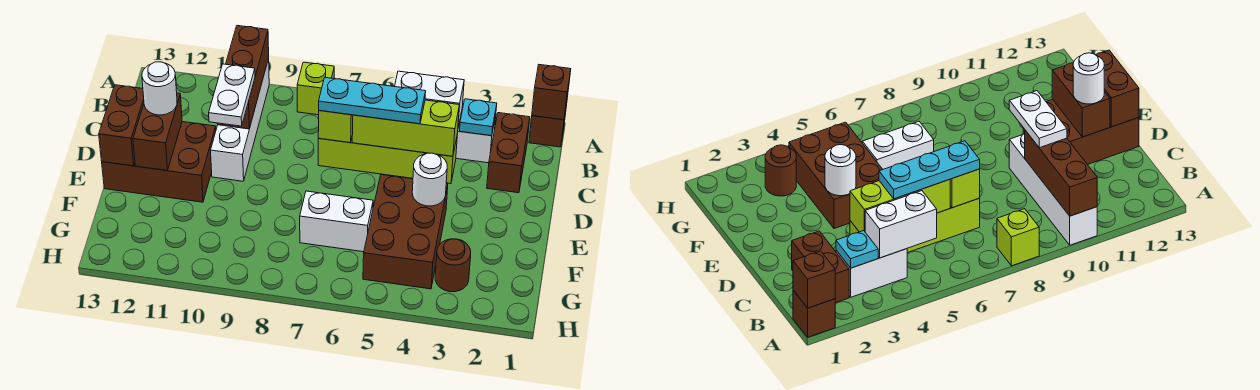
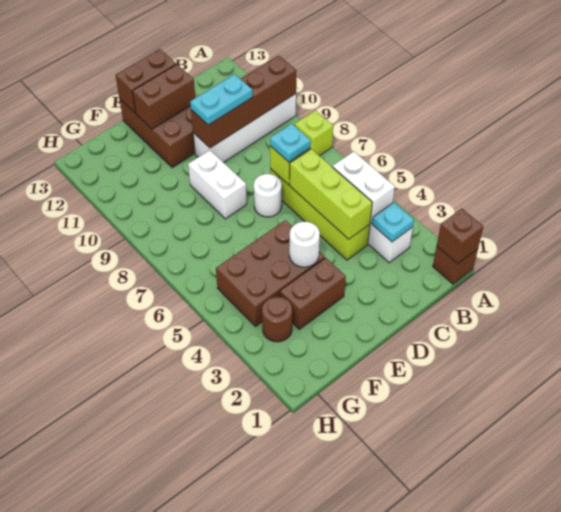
brown brick A10:C10 level 2 -> brown brick A10:D10 level 2
brown brick B2:C2 level 1 -> brown brick E3:F3 level 1
cyan plate C5:C7 level 3 -> cyan plate C7 level 3
white plate C10:D10 level 3 -> cyan plate C10:D10 level 3
white round brick D12 level 3 -> white round brick D7 level 1
white brick F6:F7 level 1 -> white brick E8:E9 level 1

